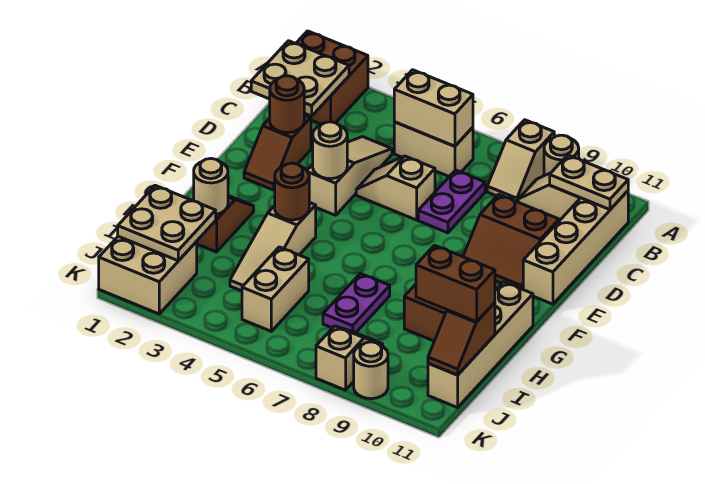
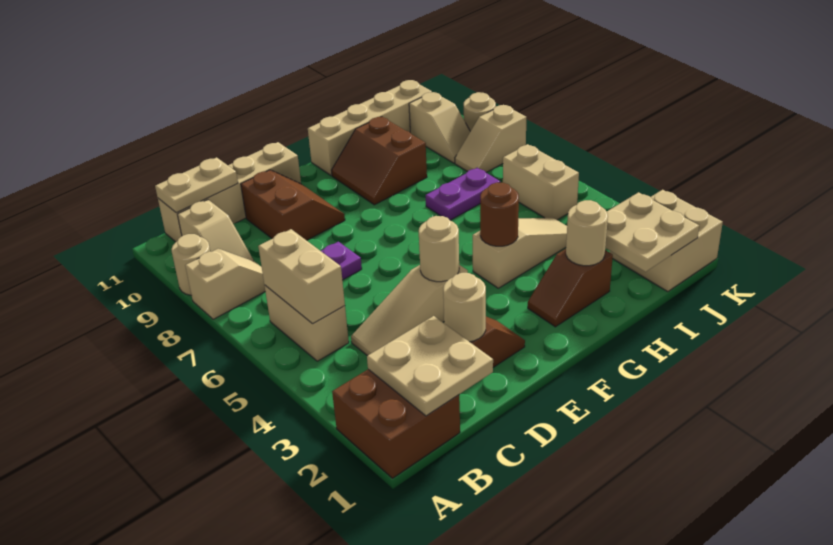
tan plate B10:B11 level 2 -> tan plate B11:C11 level 2
brown round brick D2 level 2 -> tan round brick D2 level 2
tan slope D5:D6 level 1 top 6 -> tan slope J9:J10 level 1 top 10
tan brick I5:J5 level 1 -> tan brick J5:J6 level 1
brown brick I10:I11 level 3 -> none
brown slope I11:J11 level 2 top I -> none

